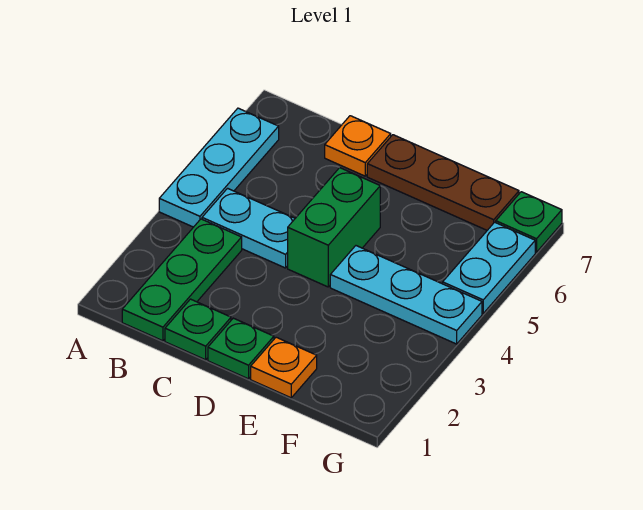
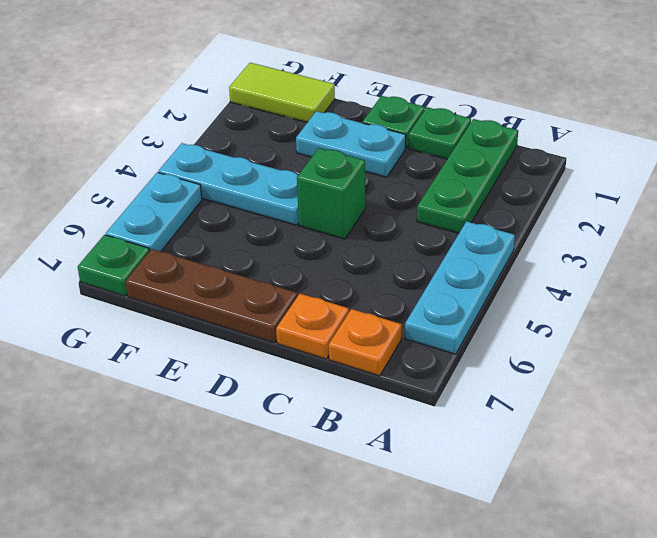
cyan plate B4:C4 level 1 -> cyan plate D2:E2 level 1
green brick D4:D5 level 1 -> green brick D4 level 1
orange plate E1 level 1 -> orange plate B7 level 1
none -> lime tile F1:G1 level 1

